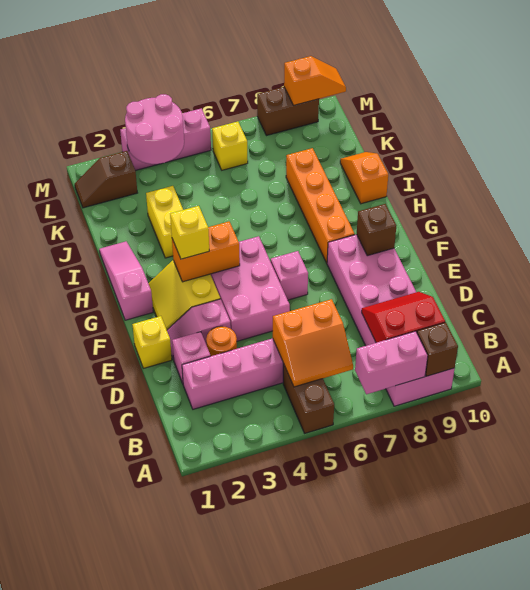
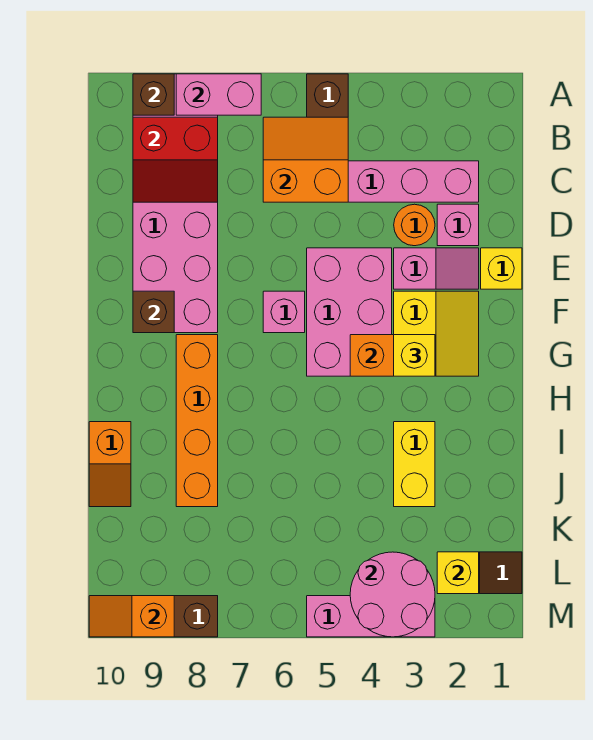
pink slope G1:I1 level 1 top G -> none
yellow brick L6 level 1 -> yellow brick L2 level 2

